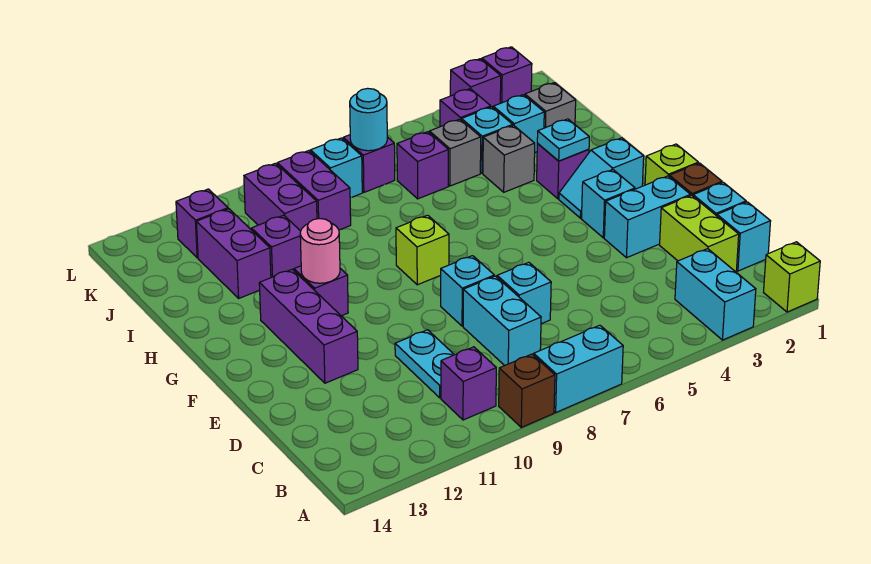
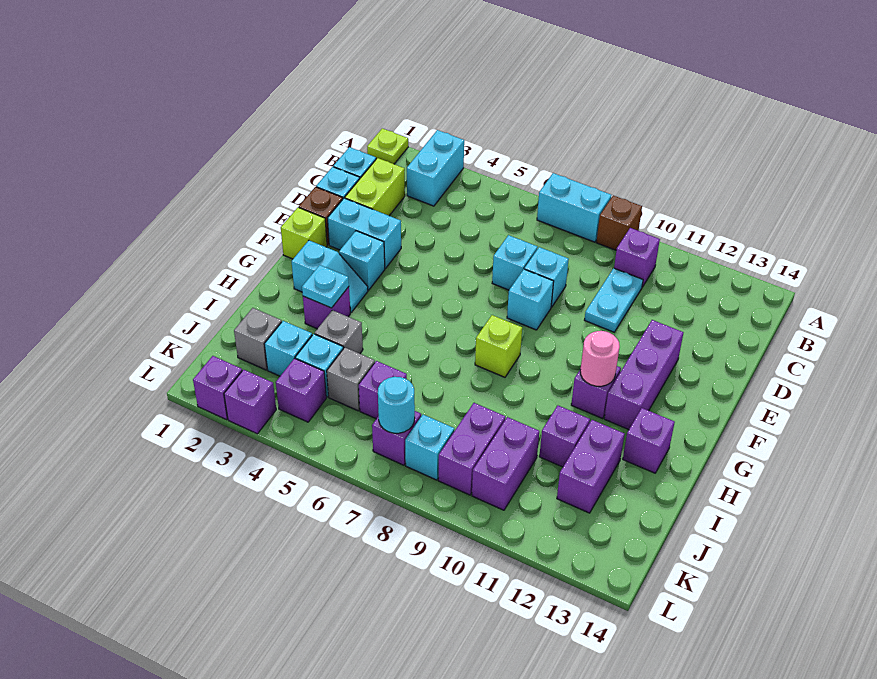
lime brick A1 level 1 -> lime plate A1 level 1
cyan brick C8:D8 level 1 -> cyan brick D8 level 1
purple brick K12 level 1 -> purple brick H13 level 1

